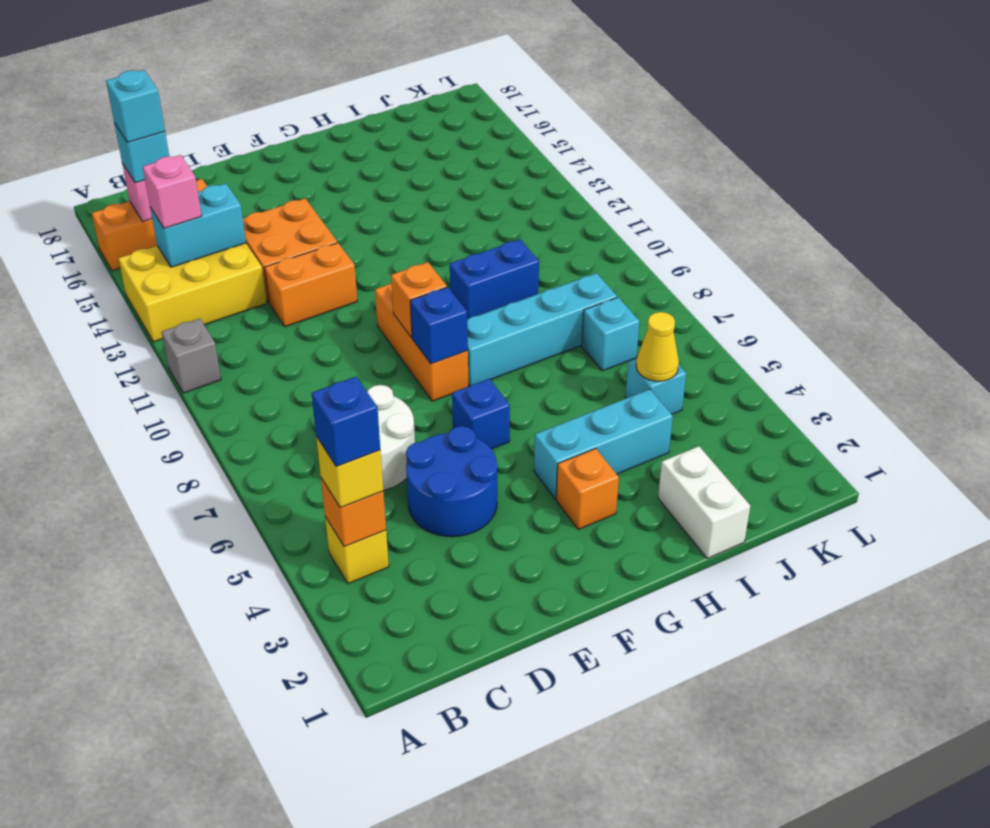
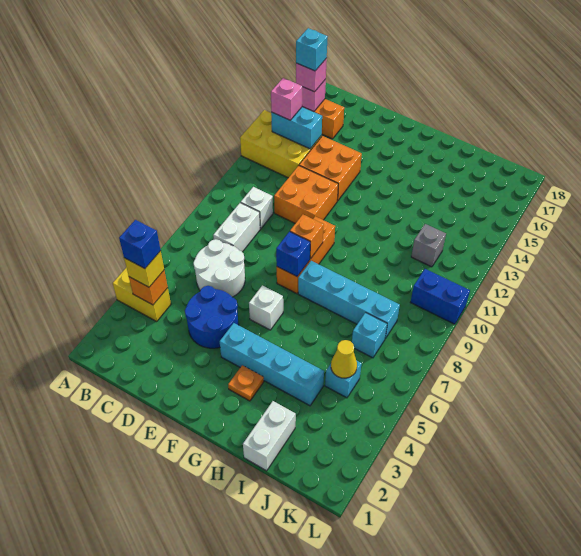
grey brick A11 level 1 -> grey brick J12 level 1
yellow brick B4 level 1 -> yellow brick A4:B4 level 1
cyan brick B16 level 3 -> pink brick B16 level 3
none -> white brick C8:C9 level 1
none -> white brick C10 level 1
orange brick D12:E12 level 1 -> orange brick D11:E12 level 1
blue brick F6 level 1 -> white brick F6 level 1
orange brick G3 level 1 -> orange plate G3 level 1
cyan brick G4:I4 level 1 -> cyan brick F4:I4 level 1
blue brick H10:I10 level 1 -> blue brick K10:L10 level 1

